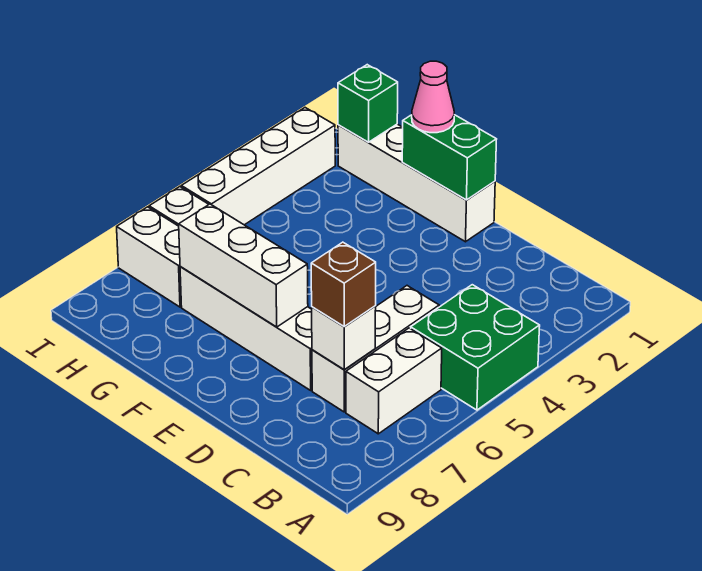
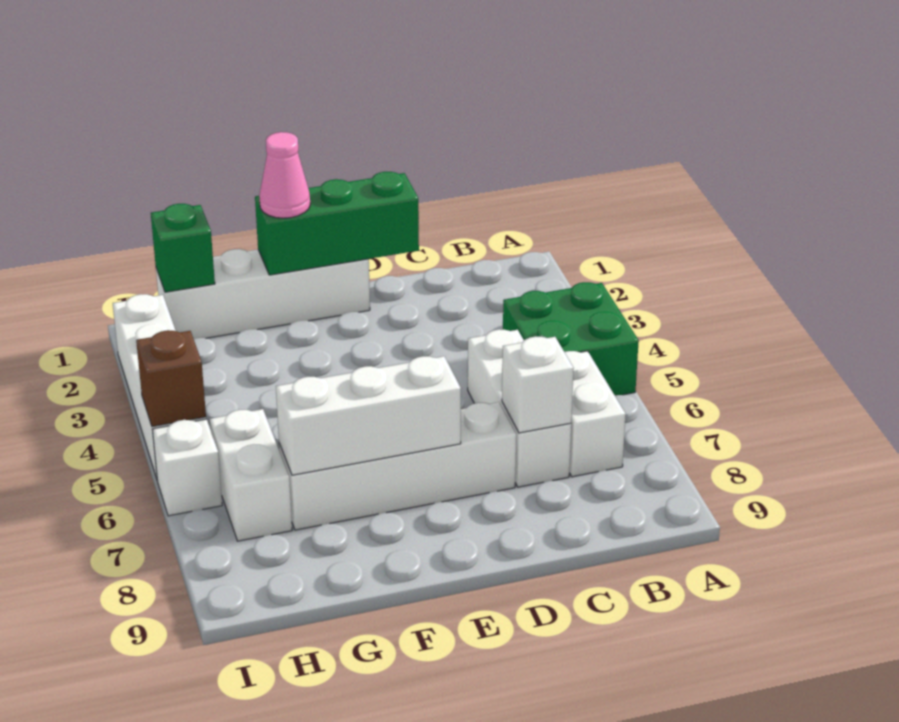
brown brick C7 level 3 -> brown brick I5 level 2
green brick E1:F1 level 2 -> green brick D1:F1 level 2
white brick H7:I7 level 1 -> white brick H6:H7 level 1

